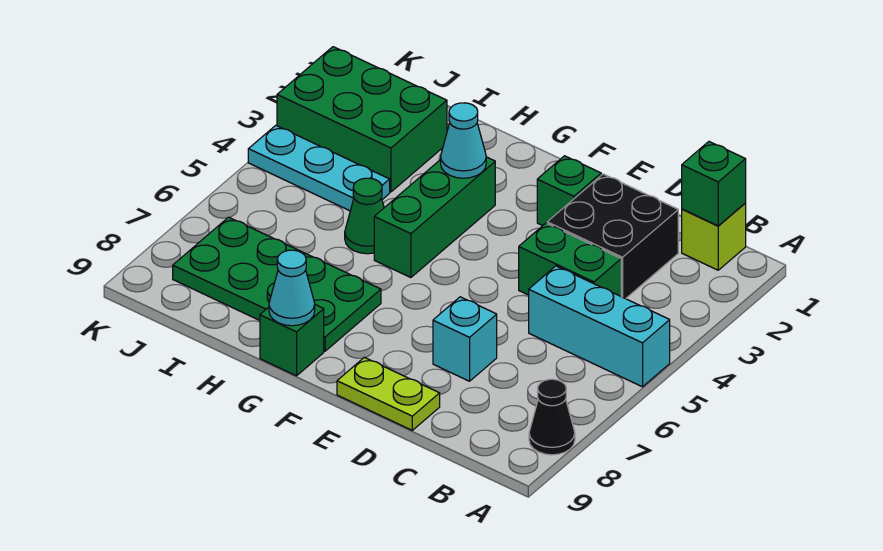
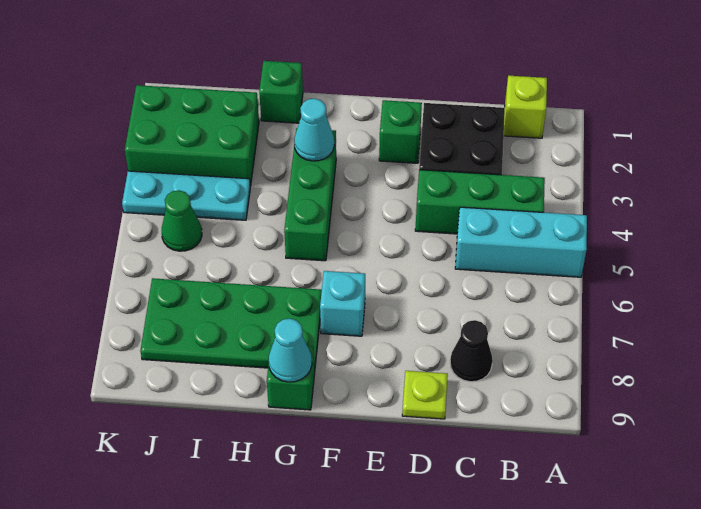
black cone A8 level 1 -> black cone C8 level 1
green brick B1 level 2 -> green brick H1 level 1
green brick C4:D4 level 1 -> green brick B4:D4 level 1
cyan brick D7 level 1 -> cyan brick F7 level 1
lime plate D9:E9 level 1 -> lime plate D9 level 1
green cone H5 level 1 -> green cone J5 level 1

